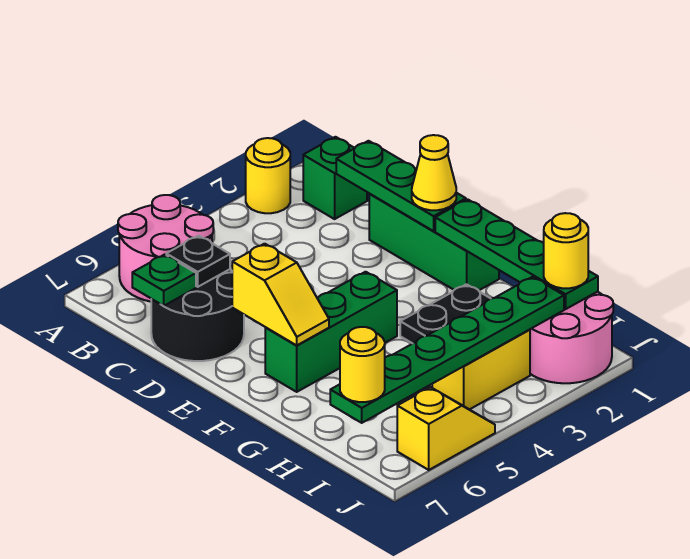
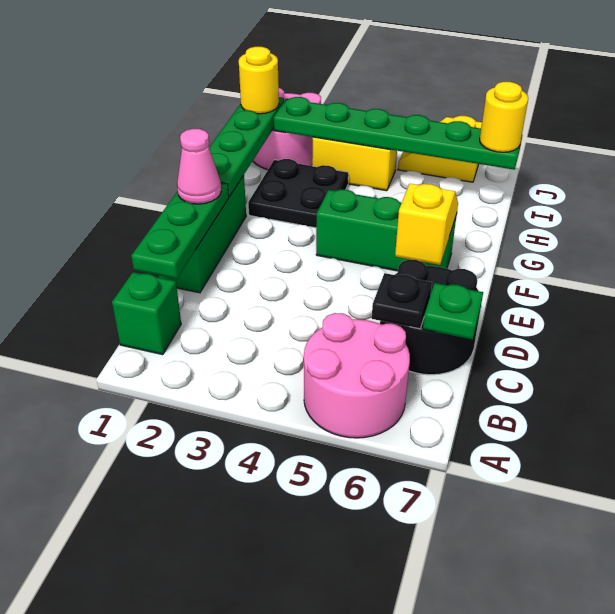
yellow round brick A2 level 1 -> none
yellow cone E1 level 3 -> pink cone E1 level 3

